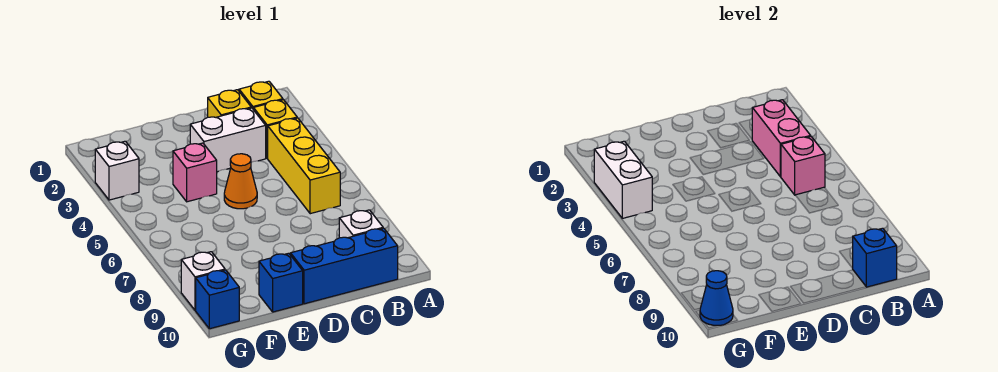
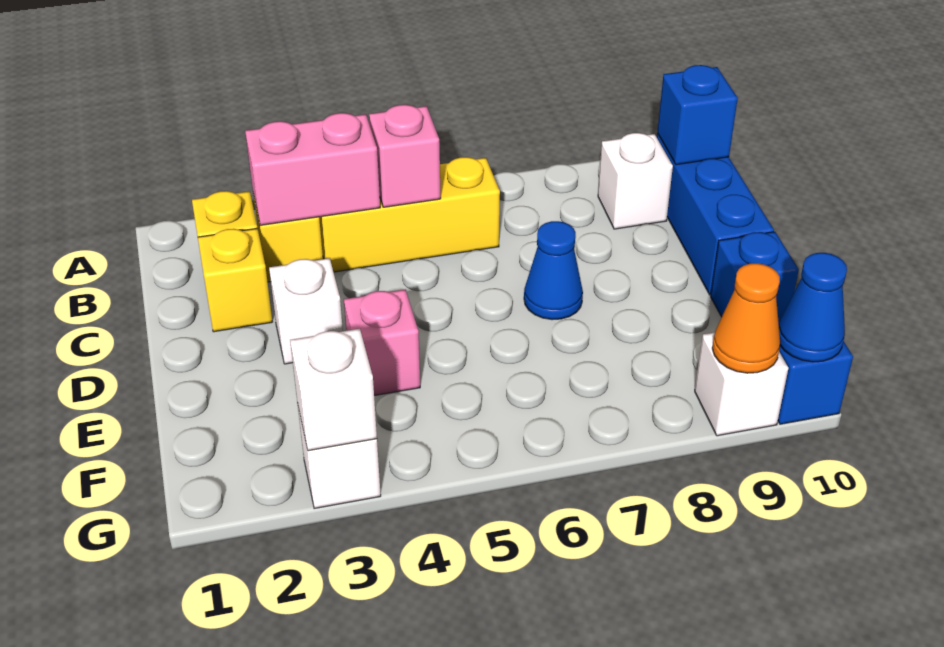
white brick C3:D3 level 1 -> white brick D3 level 1
orange cone D5 level 1 -> orange cone G9 level 2
none -> blue cone D7 level 1
white brick G3:G4 level 2 -> white brick G3 level 2

